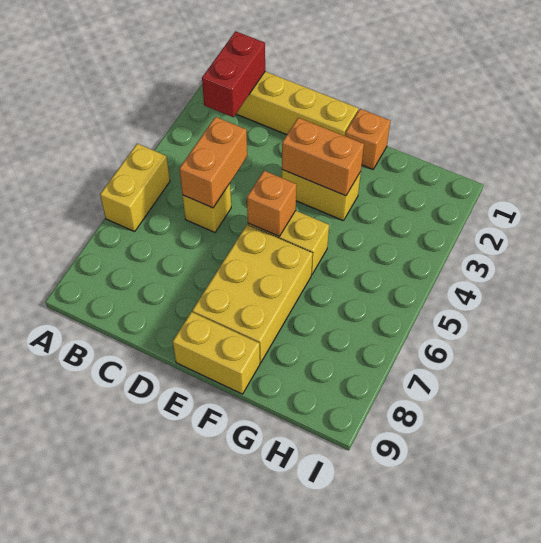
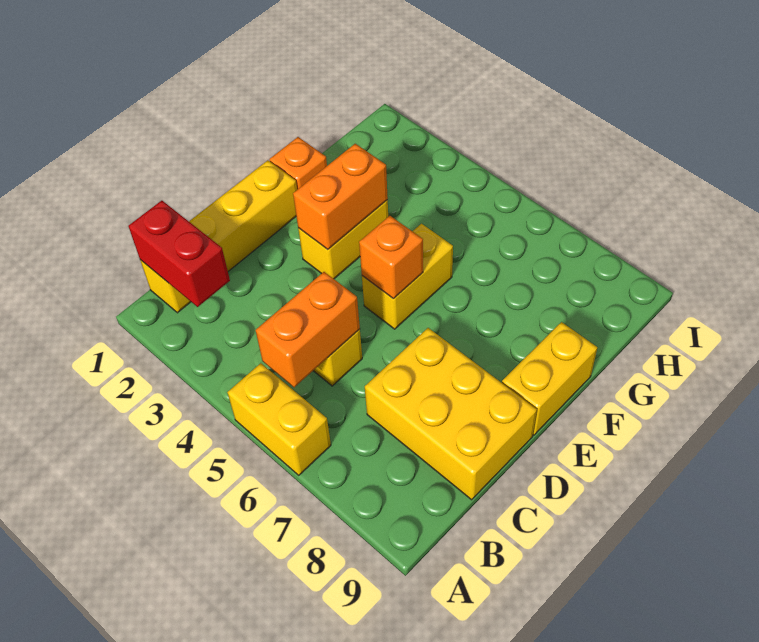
orange brick C4:C5 level 2 -> orange brick B5:C5 level 2
yellow brick E6:F8 level 1 -> yellow brick C7:D9 level 1

